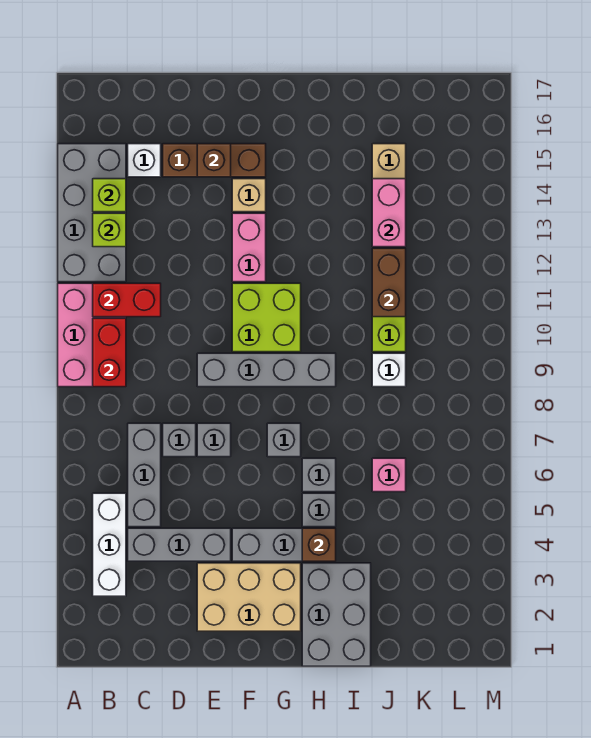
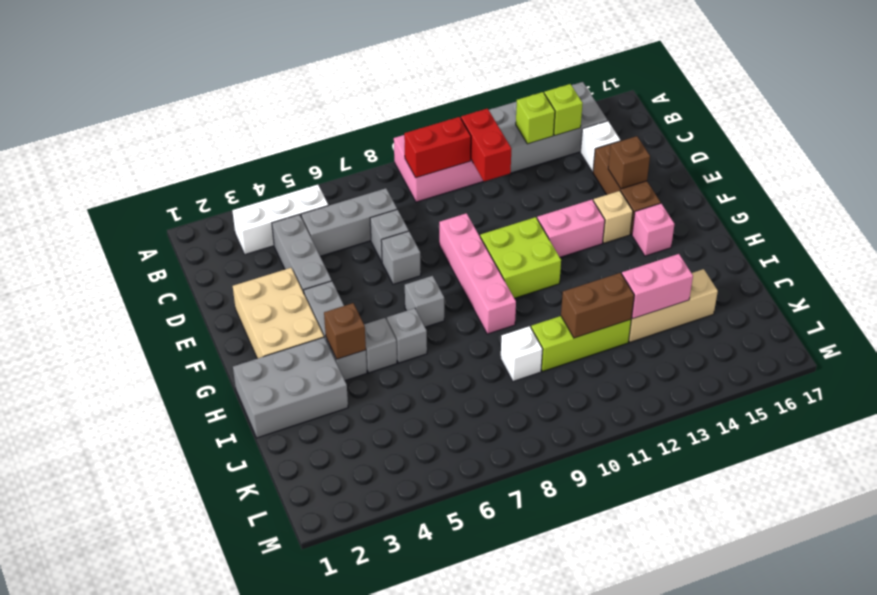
grey brick E9:H9 level 1 -> pink brick E9:H9 level 1
pink brick J6 level 1 -> pink brick G15 level 1

